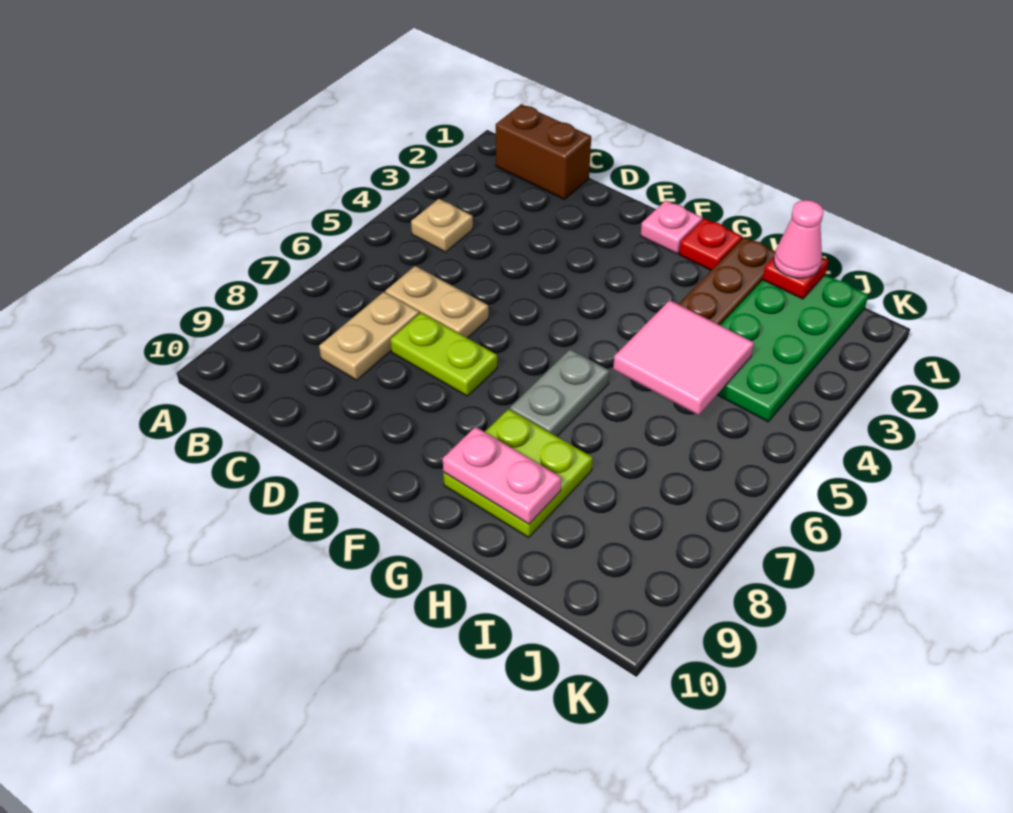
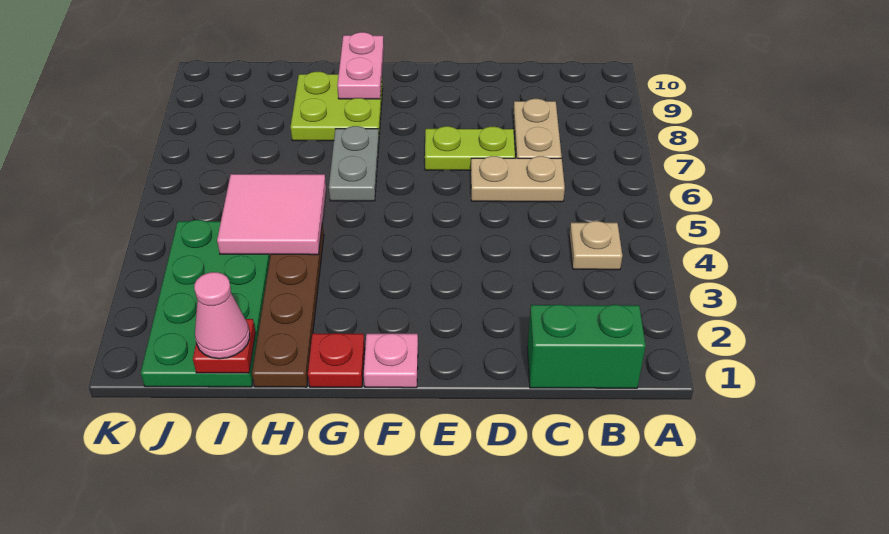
brown brick B1:C1 level 1 -> green brick B1:C1 level 1
pink plate G9:H9 level 2 -> pink plate G9:G10 level 2

